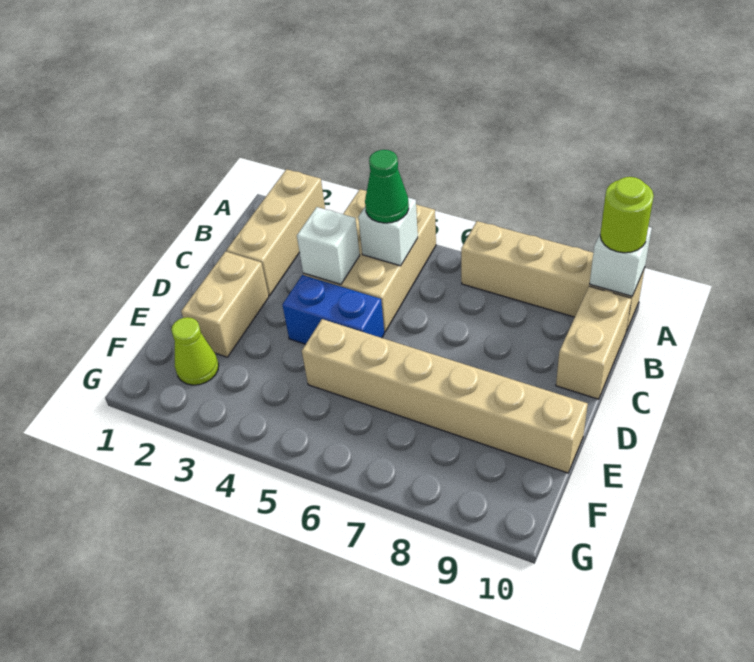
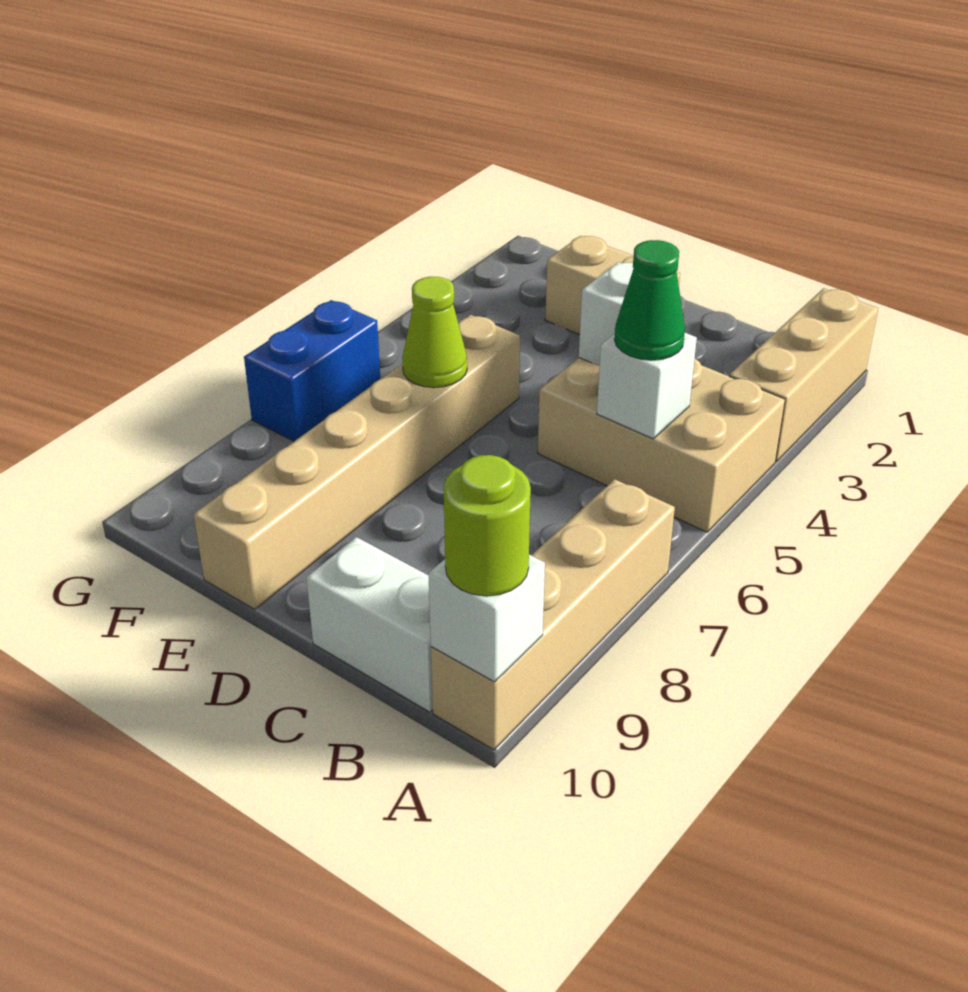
tan brick A2:C2 level 1 -> tan brick A1:A3 level 1
tan brick B10:C10 level 1 -> white brick B10:C10 level 1
blue brick D4:D5 level 1 -> blue brick G6:G7 level 1
lime cone F2 level 1 -> lime cone E6 level 2

